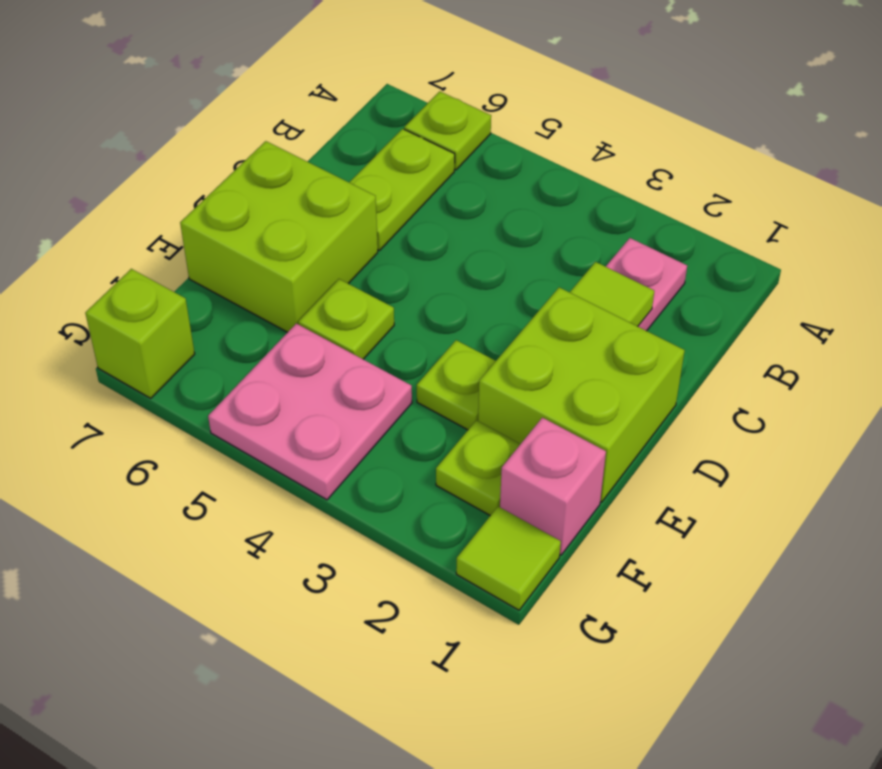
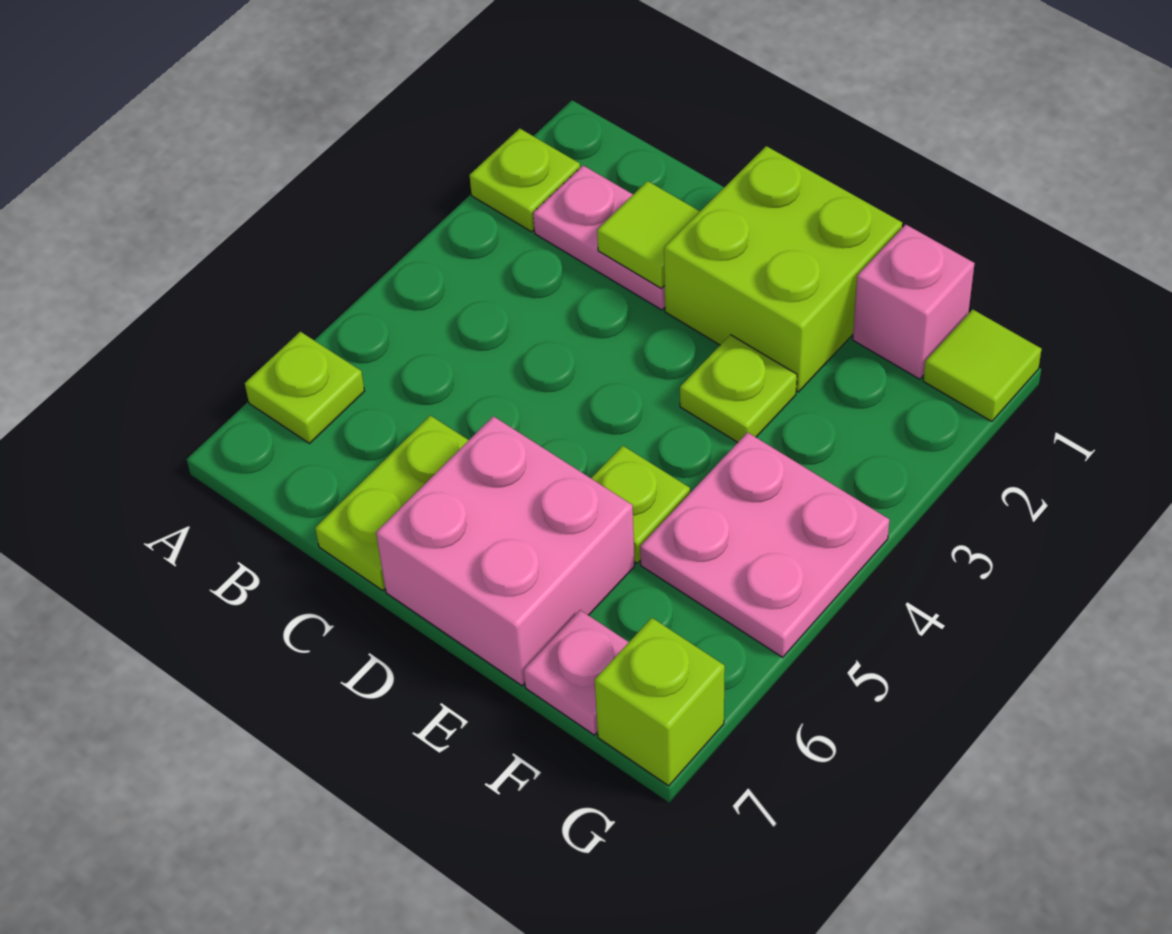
lime plate B6:C6 level 1 -> lime plate C6:C7 level 1
lime brick D6:E7 level 1 -> pink brick D6:E7 level 1
lime plate F2 level 1 -> lime plate A2 level 1
none -> pink plate F7 level 1

